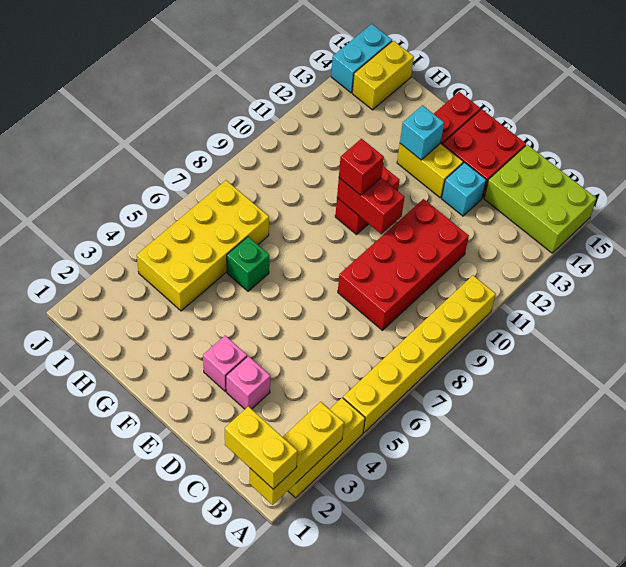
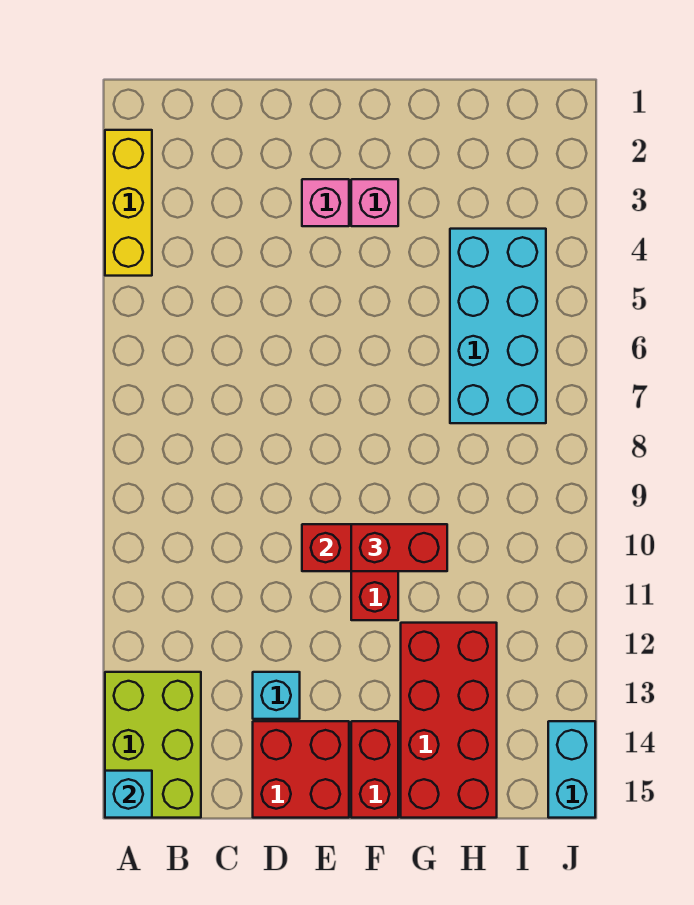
yellow brick A1:A3 level 2 -> none
yellow brick A1:B1 level 3 -> none
yellow brick A5:A10 level 1 -> none
lime brick A14:C15 level 1 -> lime brick A13:B15 level 1
red brick C8:D11 level 1 -> red brick G12:H15 level 1
pink brick D3 level 1 -> pink brick F3 level 1
yellow brick E13:F13 level 1 -> none
red brick F10 level 3 -> red brick F10:G10 level 3
cyan brick F13 level 2 -> cyan brick A15 level 2
green brick G6 level 1 -> none
yellow brick H4:I7 level 1 -> cyan brick H4:I7 level 1
yellow brick I14:I15 level 1 -> none

